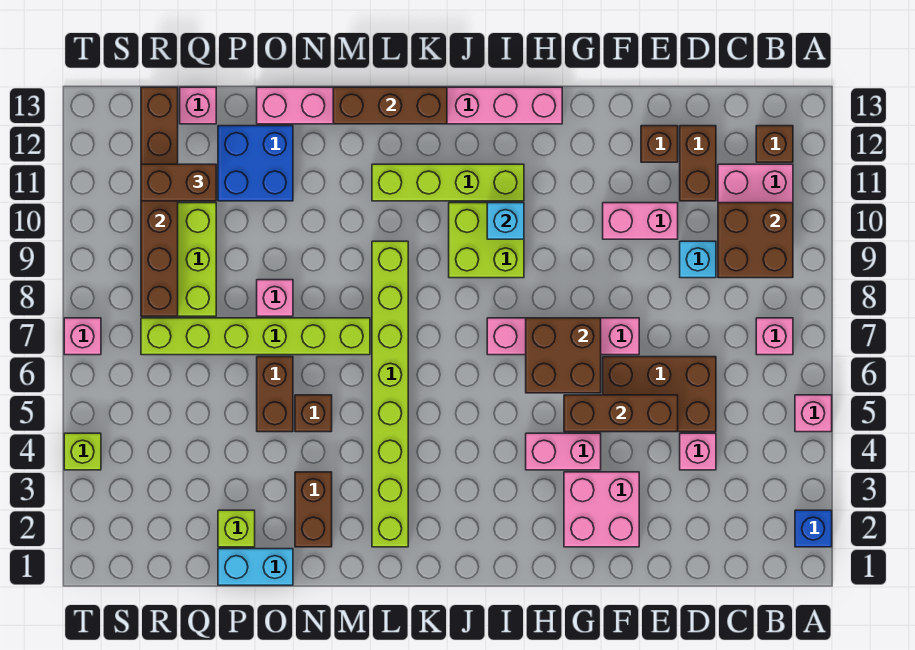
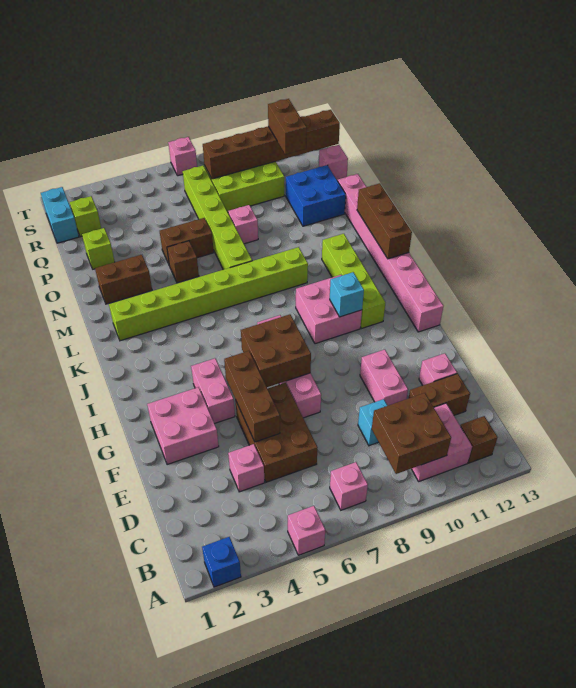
brown brick E12 level 1 -> pink brick E12 level 1
lime brick I9:J10 level 1 -> pink brick I9:J10 level 1
cyan brick O1:P1 level 1 -> cyan brick R1:S1 level 1
lime brick T4 level 1 -> lime brick R2 level 1

